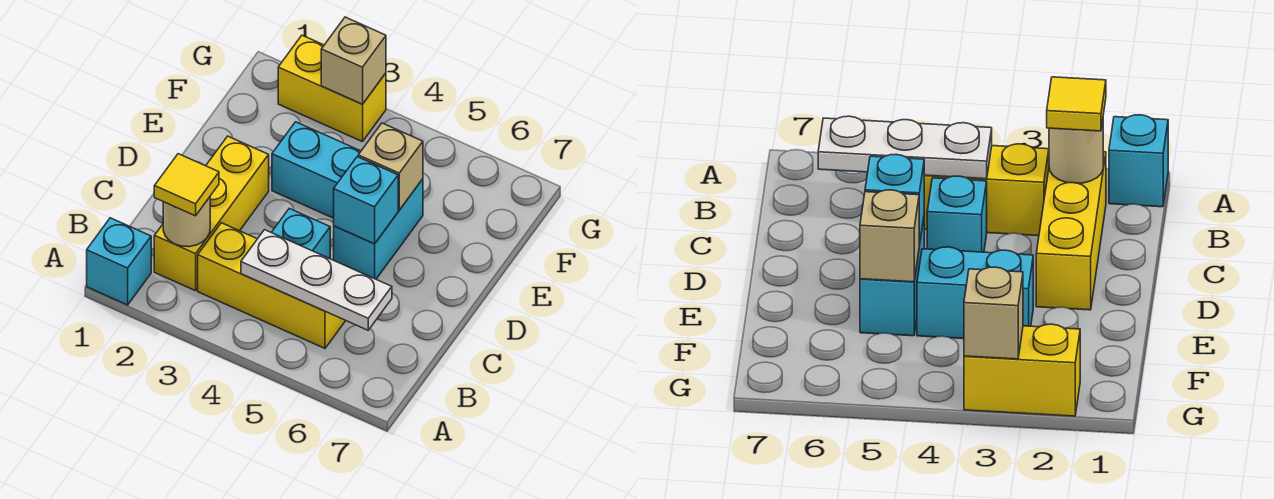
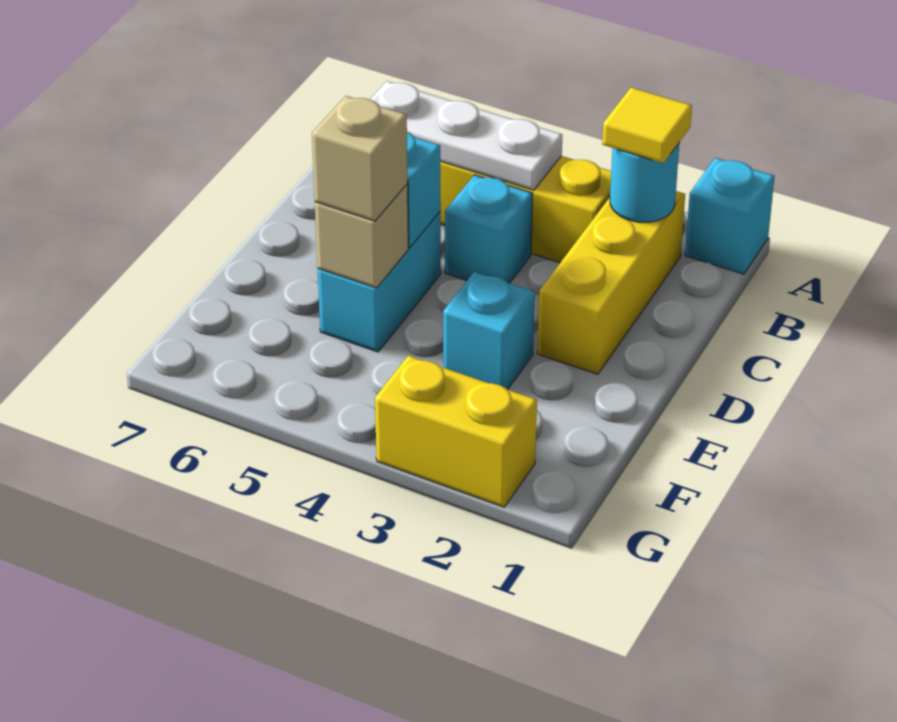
tan round brick B2 level 2 -> cyan round brick B2 level 2
cyan brick E3:E4 level 1 -> cyan brick E3 level 1
tan brick G3 level 2 -> tan brick E5 level 3

